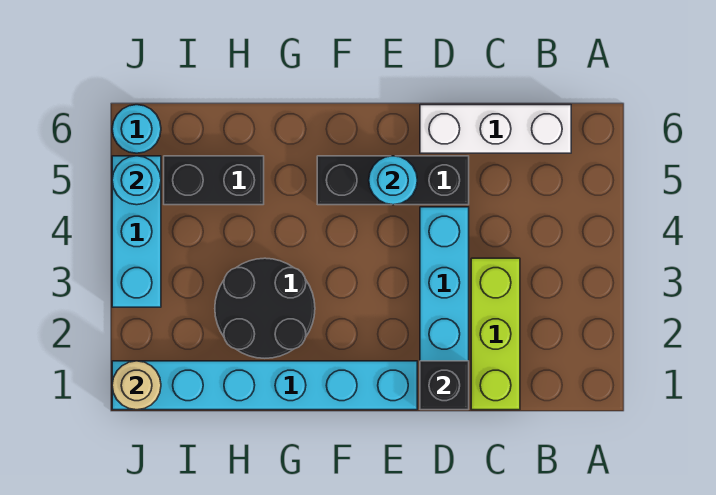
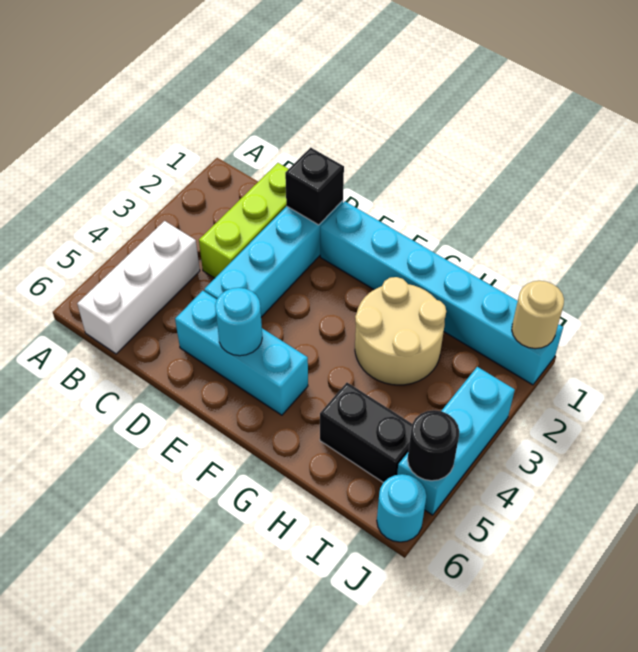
white brick B6:D6 level 1 -> white brick B4:B6 level 1
black brick D5:F5 level 1 -> cyan brick D5:F5 level 1
black round brick G2:H3 level 1 -> tan round brick G2:H3 level 1
cyan round brick J5 level 2 -> black round brick J5 level 2

